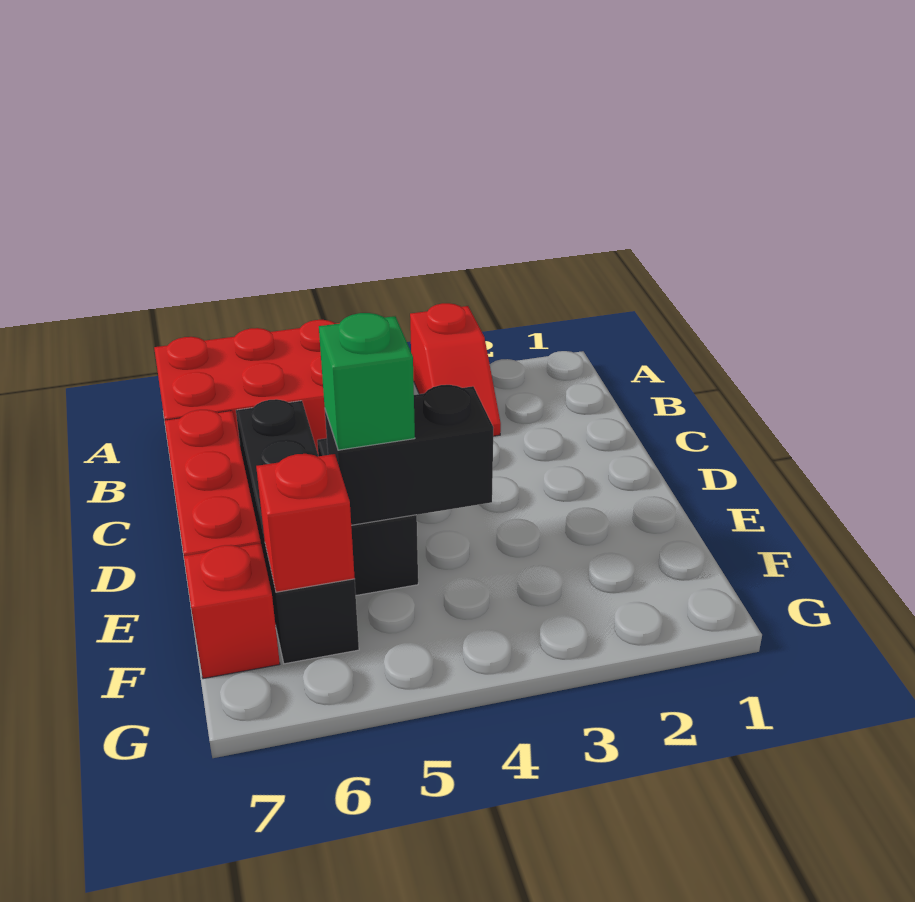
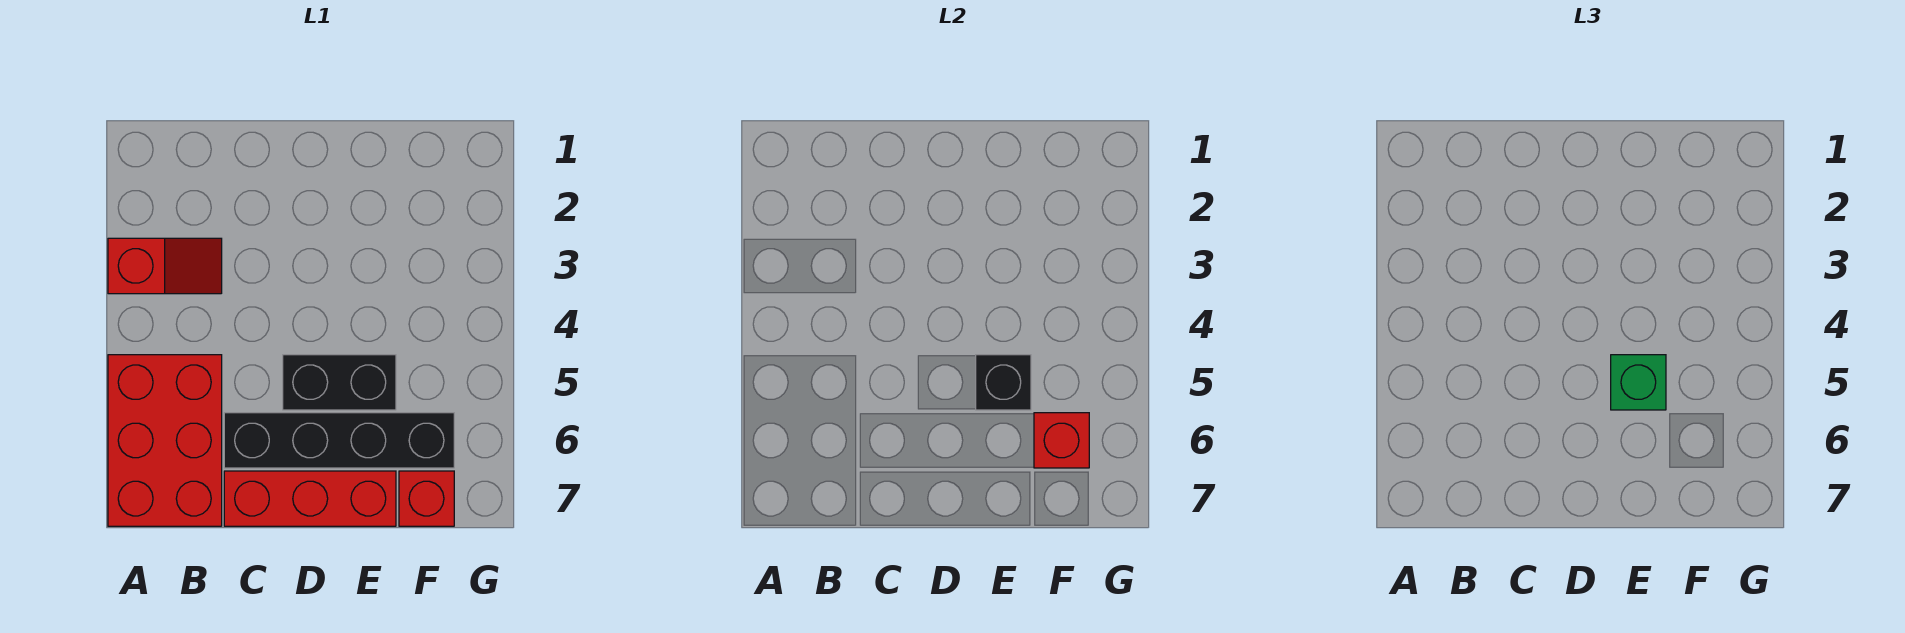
black brick E4:E5 level 2 -> black brick E5 level 2

